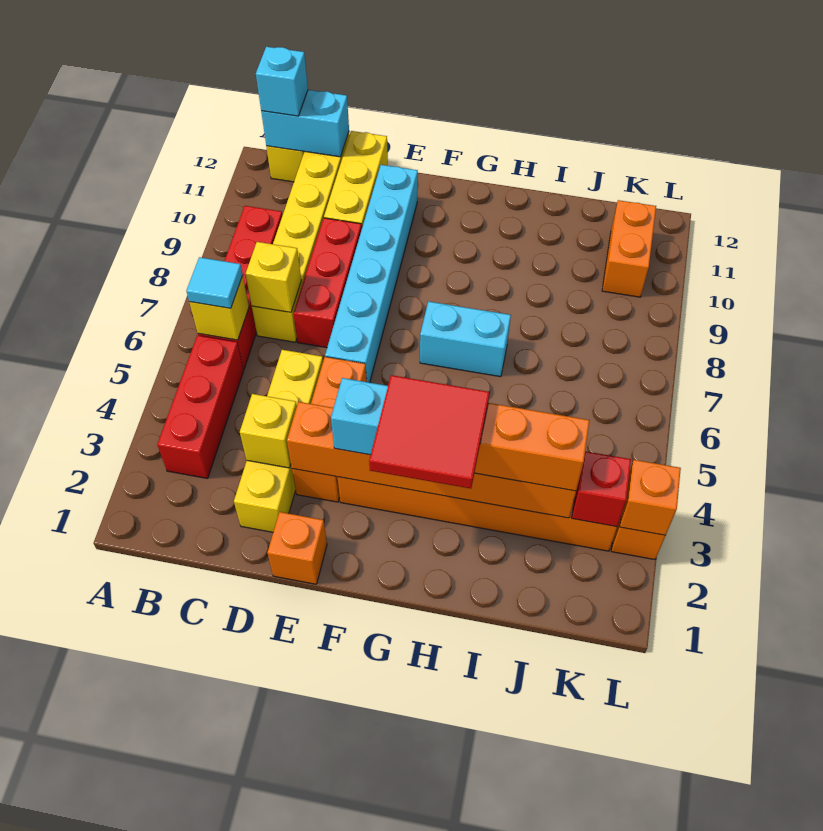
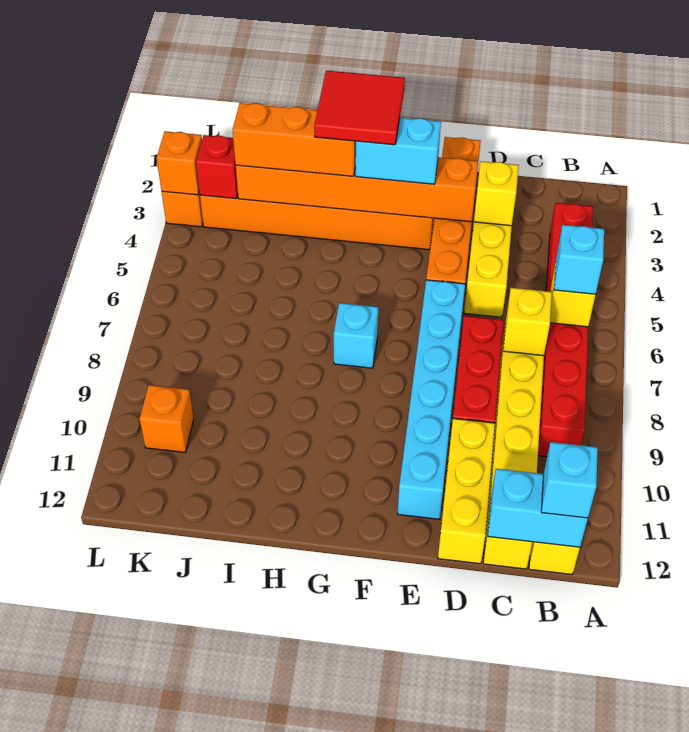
cyan tile B6 level 3 -> cyan brick B6 level 3
cyan brick G7:H7 level 1 -> cyan brick G7 level 1
orange brick K10:K11 level 1 -> orange brick K10 level 1

